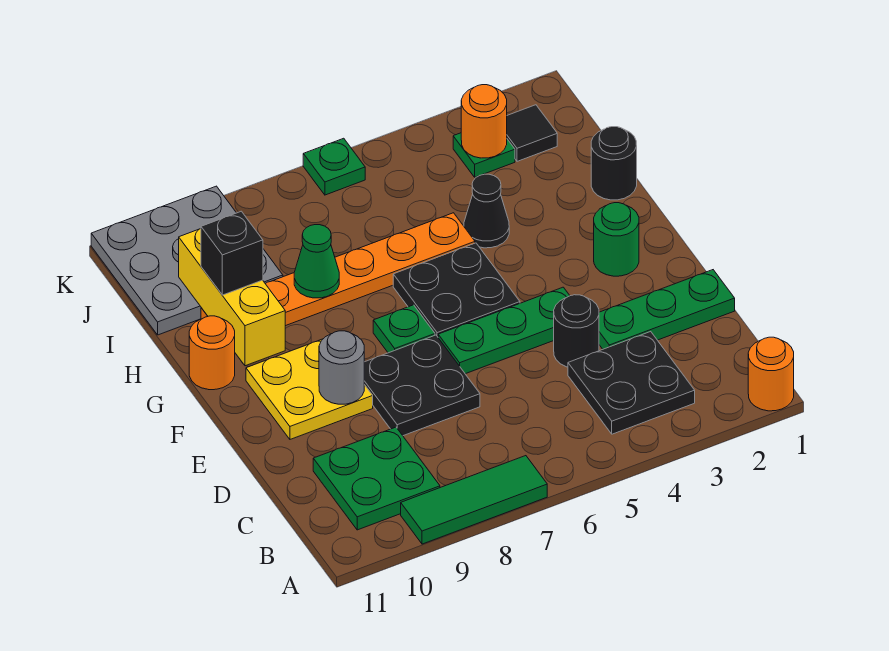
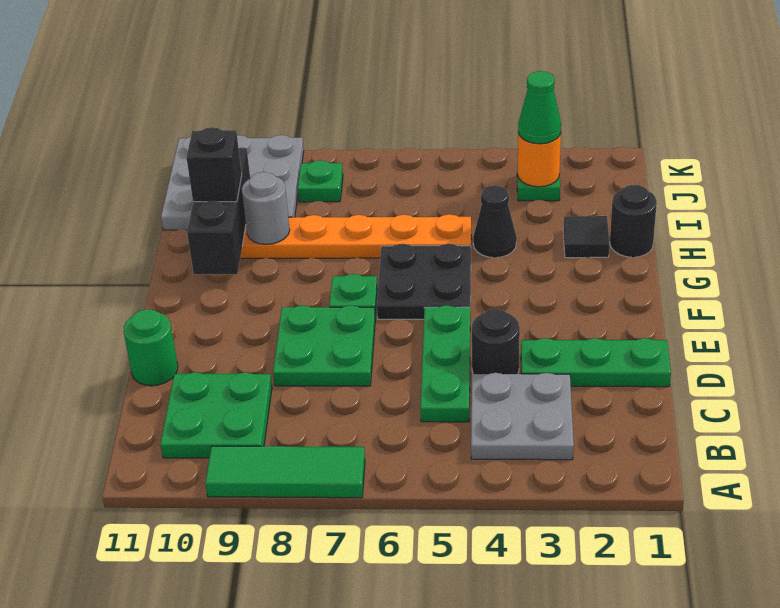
orange round brick A1 level 1 -> none
black plate B3:C4 level 1 -> grey plate B3:C4 level 1
black plate D7:E8 level 1 -> green plate D7:E8 level 1
green plate E4:E6 level 1 -> green plate C5:E5 level 1
yellow plate E9:F10 level 1 -> none
grey round brick E9 level 2 -> grey round brick H9 level 2
green round brick F2 level 1 -> green round brick D11 level 1
yellow brick G10:I10 level 2 -> black brick G10:I10 level 2
orange round brick G11 level 1 -> none
green cone H8 level 2 -> green cone J3 level 3
black tile J2 level 1 -> black tile H2 level 1
green plate K6 level 1 -> green plate J8 level 1

